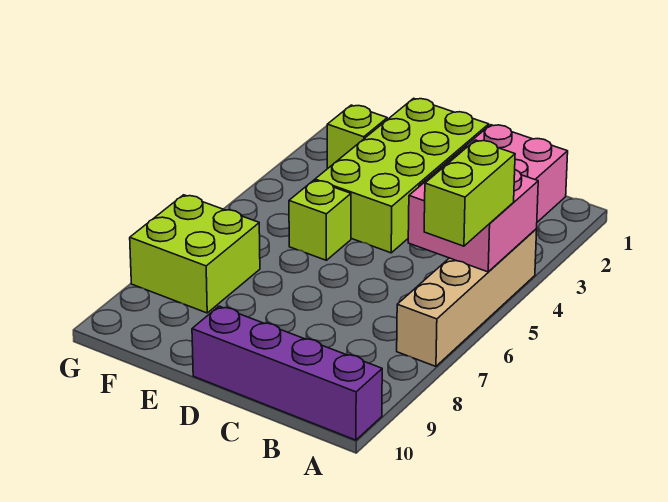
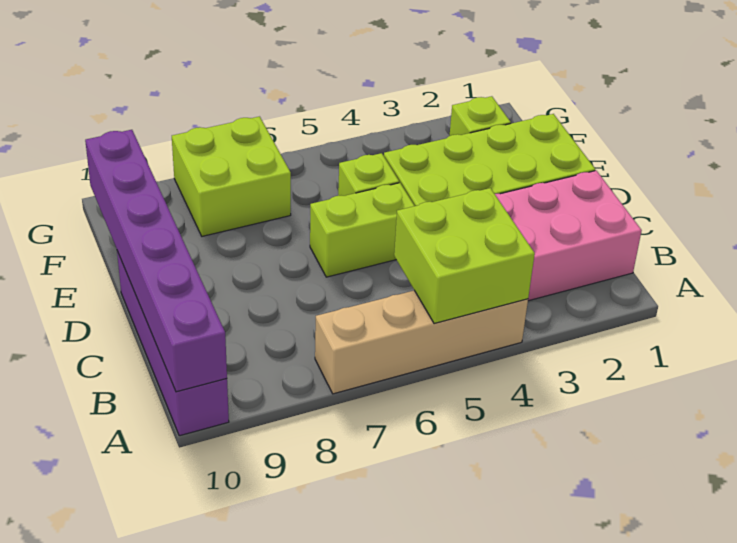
pink brick A4:B5 level 2 -> lime brick A4:B5 level 2
lime brick A5:A6 level 3 -> lime brick D5:D6 level 1
none -> purple brick A10:F10 level 2

